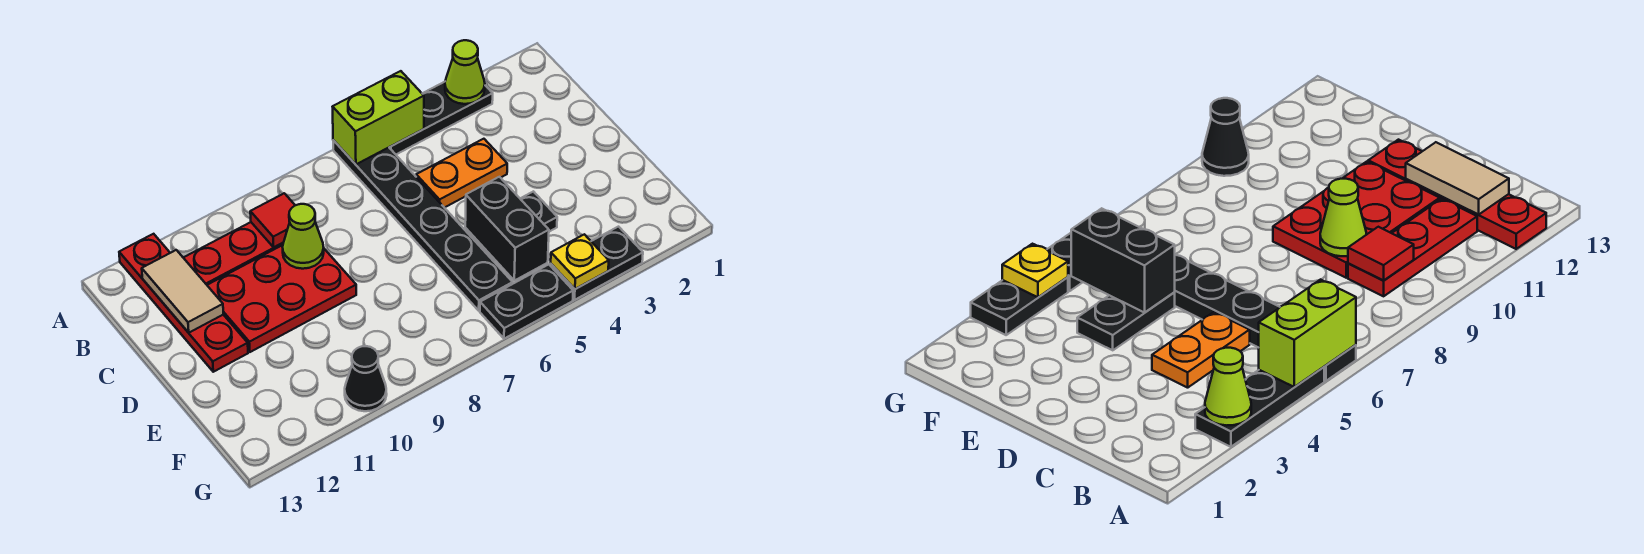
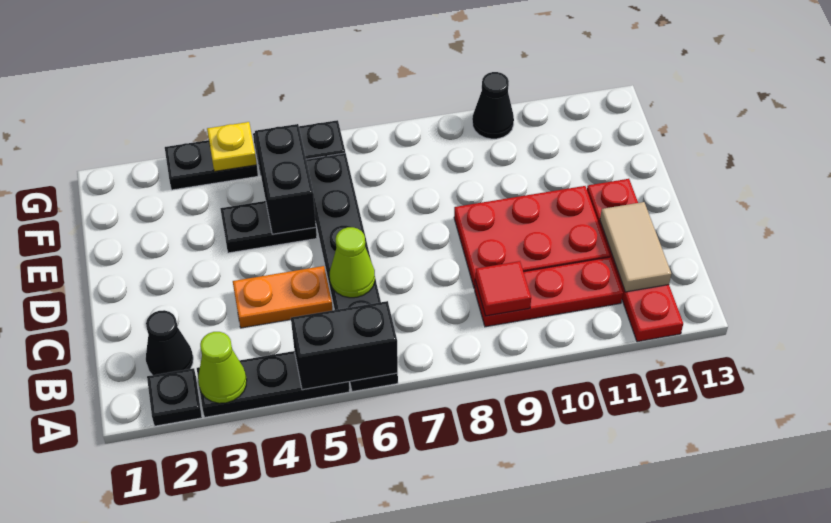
none -> black plate A2 level 1
lime brick A5:A6 level 2 -> black brick A5:A6 level 2
none -> black cone B2 level 1
lime cone C9 level 2 -> lime cone C6 level 2

